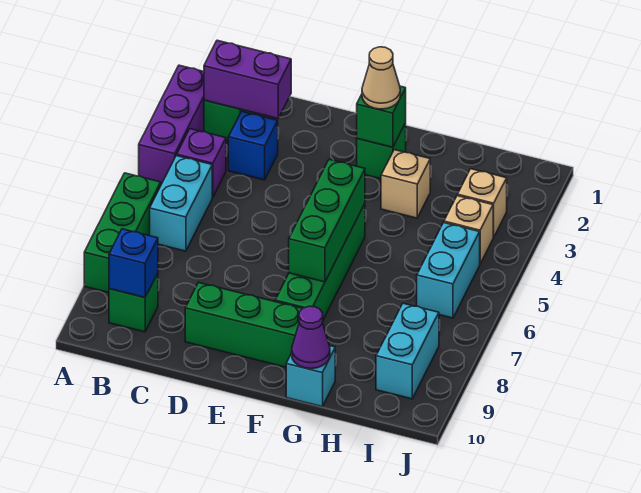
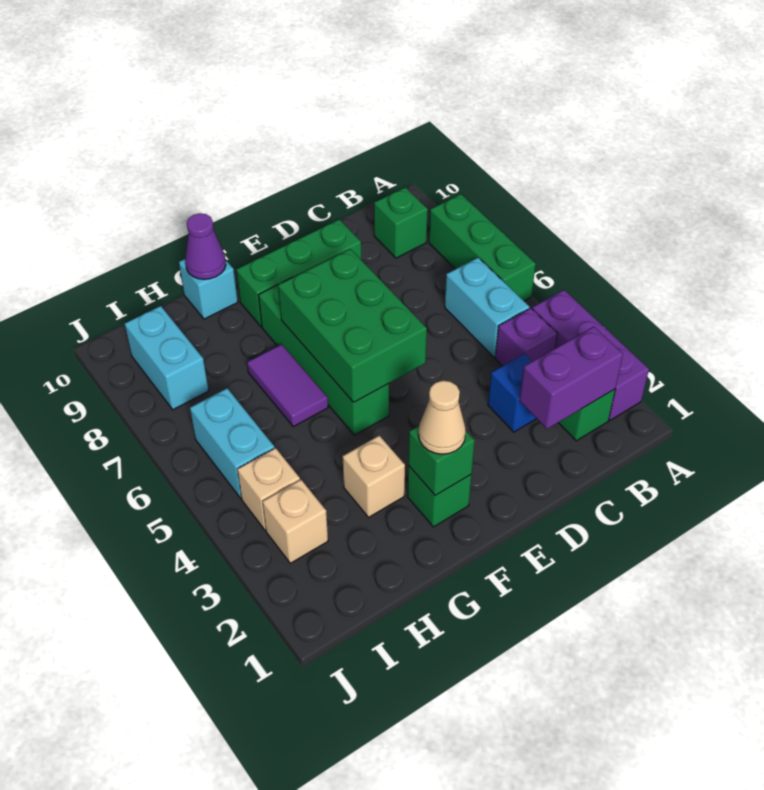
blue brick B9 level 2 -> none
green brick F5:F7 level 2 -> green brick E5:F7 level 2
none -> purple tile G6:G7 level 1

